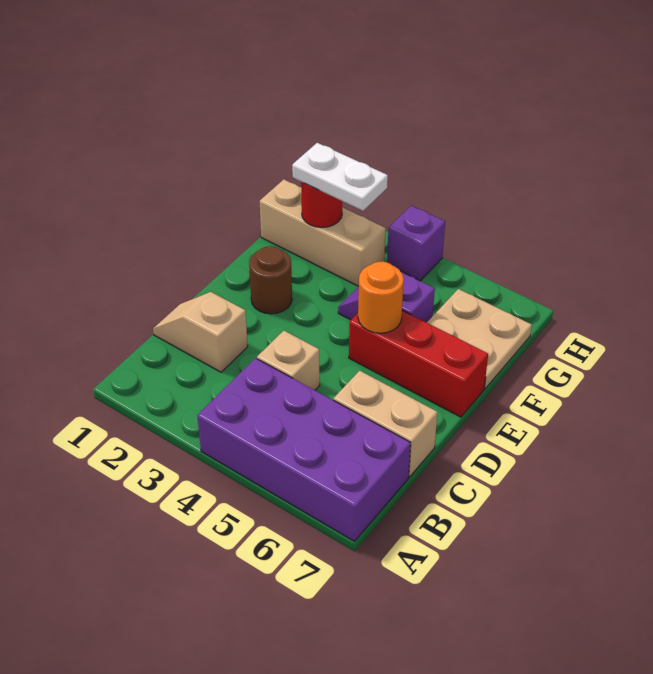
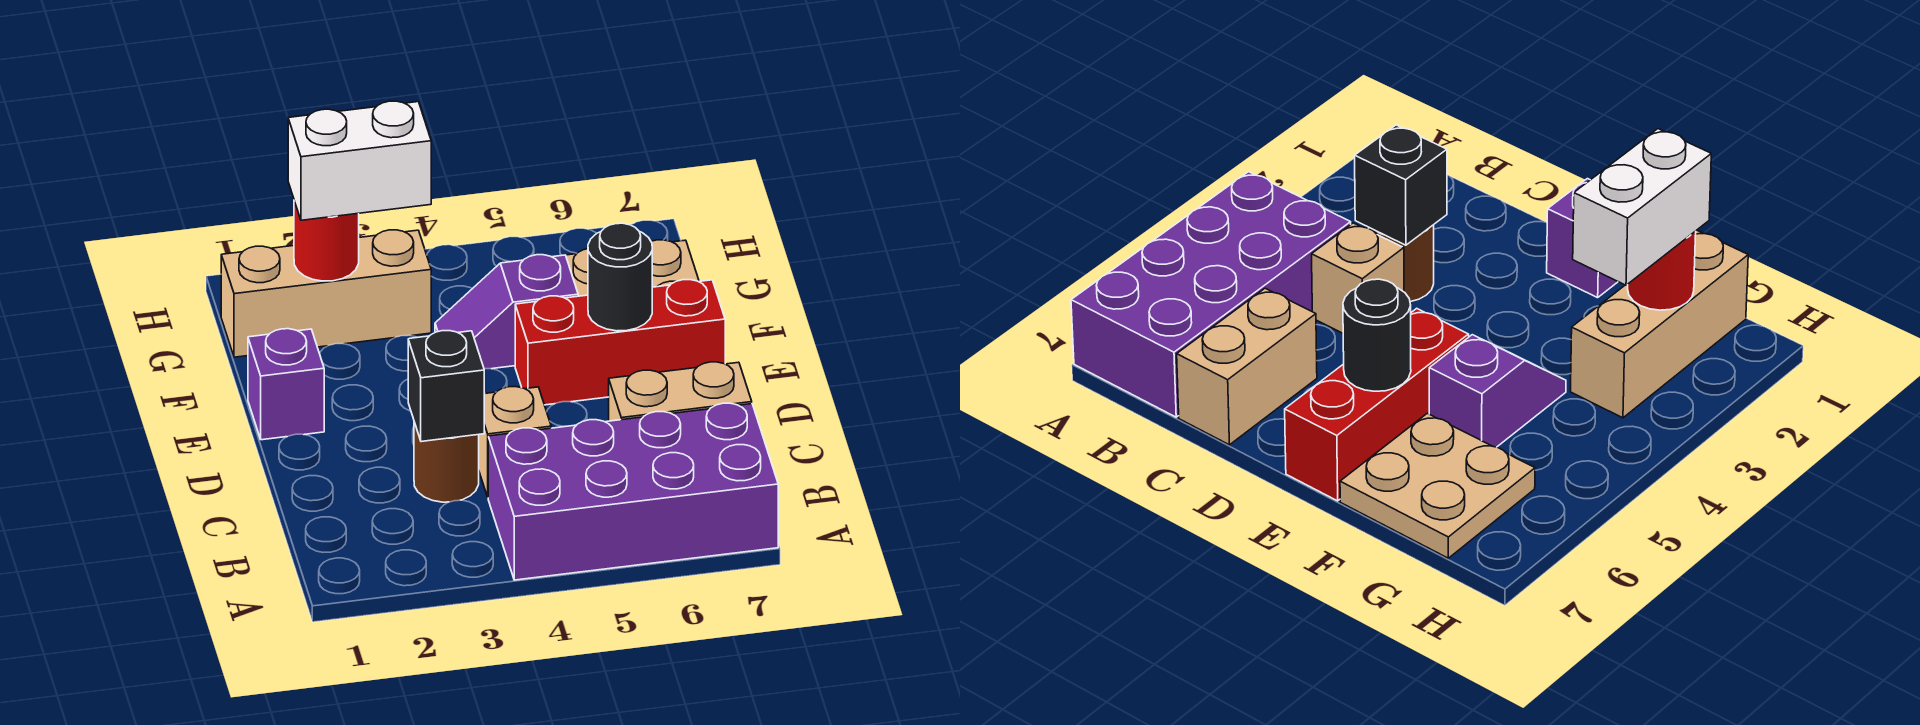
tan slope C1:C2 level 1 top 2 -> none
none -> black brick C3 level 2
brown round brick E2 level 1 -> brown round brick C3 level 1
orange round brick E5 level 2 -> none
none -> black round brick E6 level 2
white plate G2:G3 level 3 -> white brick G2:G3 level 3
purple brick H4 level 1 -> purple brick E1 level 1

